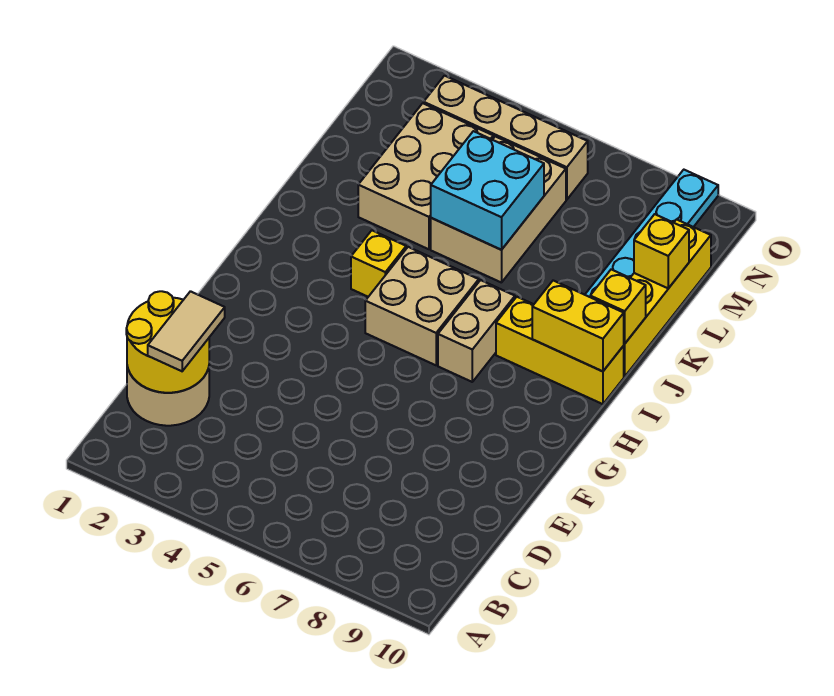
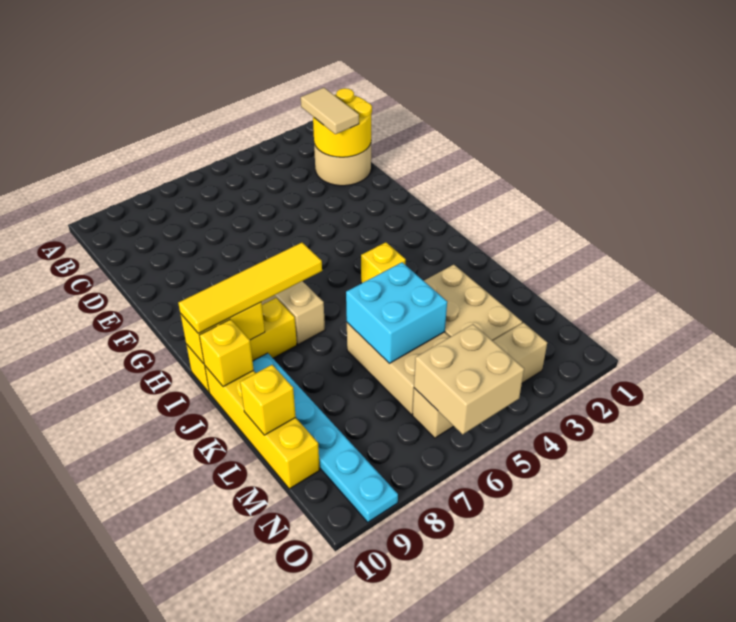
tan brick H5:I6 level 1 -> tan brick N5:O6 level 2
none -> yellow tile I7:I10 level 3

